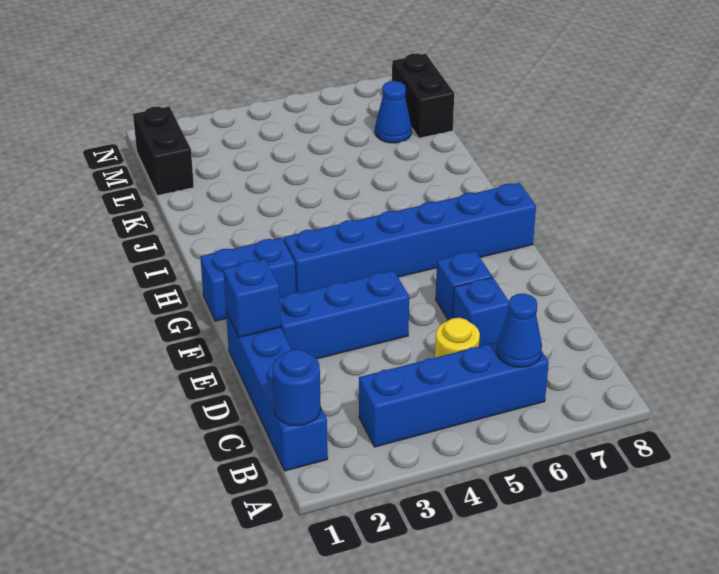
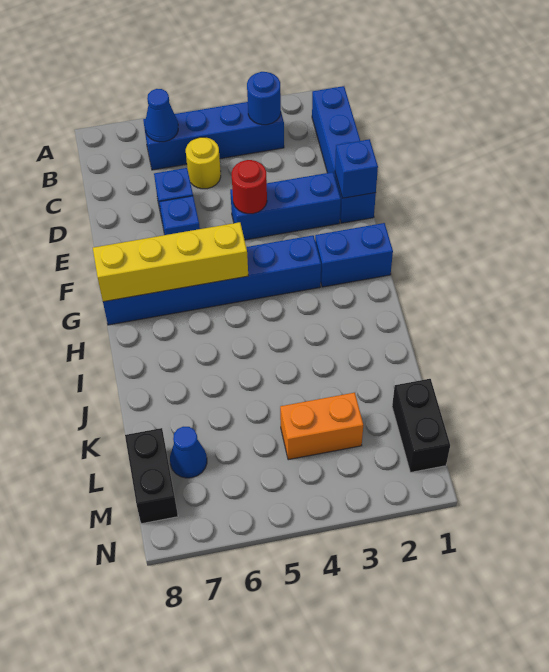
blue round brick B1 level 2 -> blue round brick B3 level 2
none -> red round brick E4 level 2
none -> yellow brick G5:G8 level 2
none -> orange brick L3:L4 level 1

